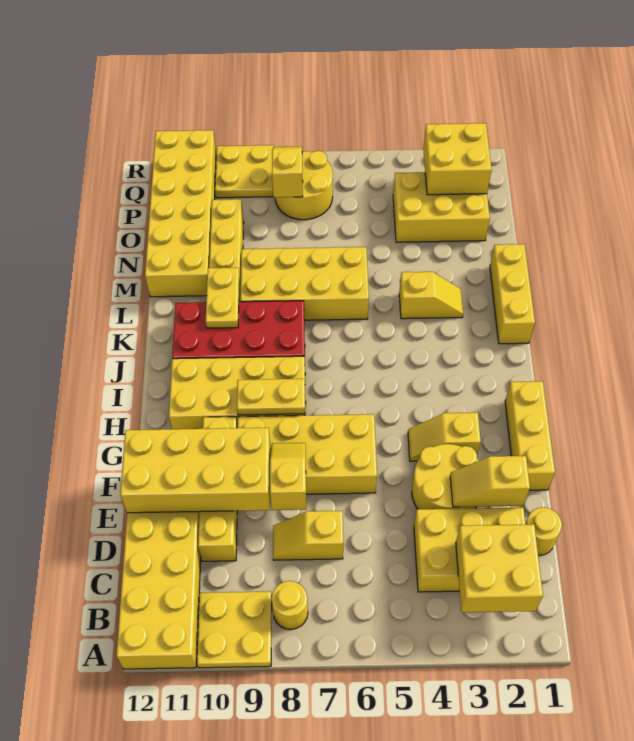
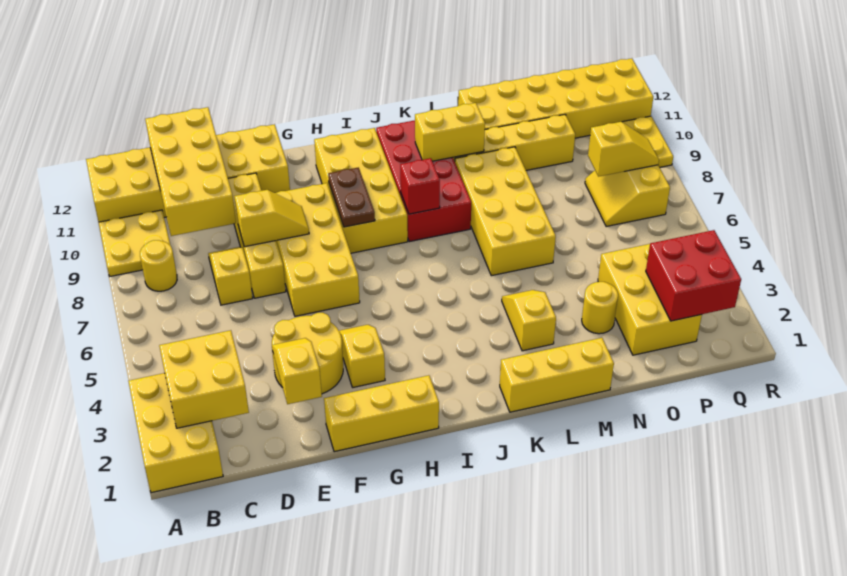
yellow brick C2:D4 level 1 -> yellow brick A1:B3 level 1
yellow round brick D1 level 1 -> yellow round brick N3 level 1
yellow brick D10:G10 level 1 -> yellow brick E7:E10 level 1
yellow brick E9:F12 level 2 -> yellow brick C9:D12 level 2
yellow plate H8:H9 level 2 -> brown plate H8:H9 level 2
none -> red brick J8 level 2
yellow plate K10:L10 level 2 -> yellow brick K10:L10 level 2
yellow slope L3:L4 level 1 top 4 -> yellow slope L3:L4 level 1 top 3
yellow brick P2:Q3 level 2 -> red brick P2:Q3 level 2
yellow round brick P7:Q8 level 1 -> yellow slope P7:Q8 level 1 top Q

